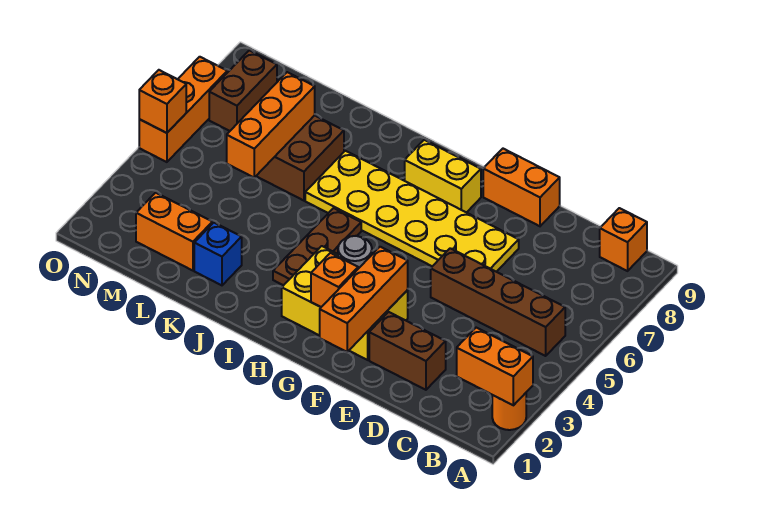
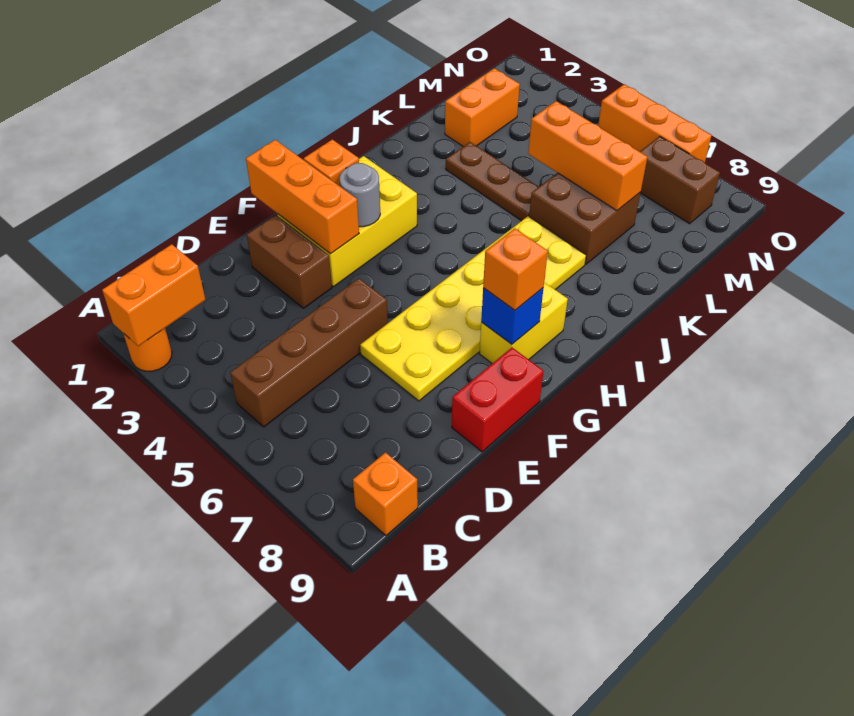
brown brick D2:E2 level 1 -> brown brick E2:E3 level 1
orange brick E9:F9 level 1 -> red brick E9:F9 level 1
brown plate I3:I5 level 1 -> brown plate K3:K5 level 1
blue brick K2 level 1 -> blue brick G8 level 2
orange brick O5 level 2 -> orange brick G8 level 3

